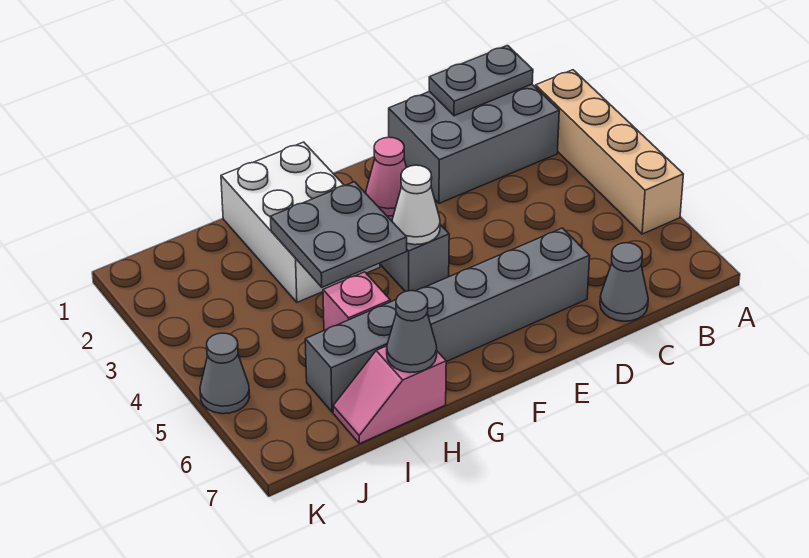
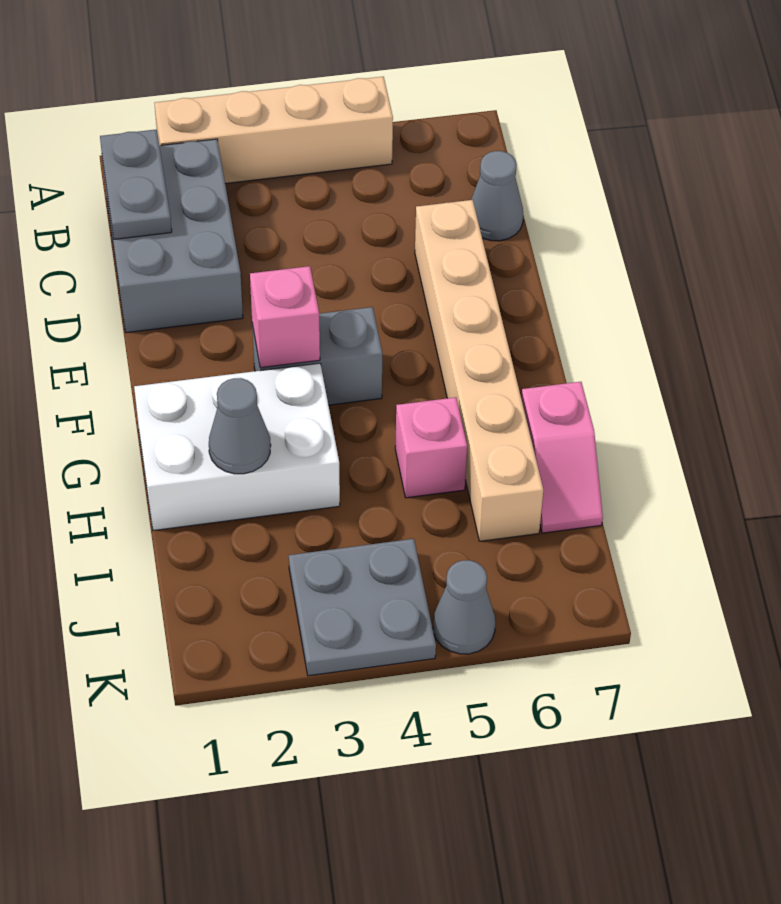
grey brick D6:I6 level 1 -> tan brick D6:I6 level 1
pink cone F3 level 2 -> pink brick F3 level 2
white cone F4 level 2 -> none
grey plate G3:H4 level 2 -> grey plate J3:K4 level 1
grey cone H7 level 2 -> grey cone H2 level 2

